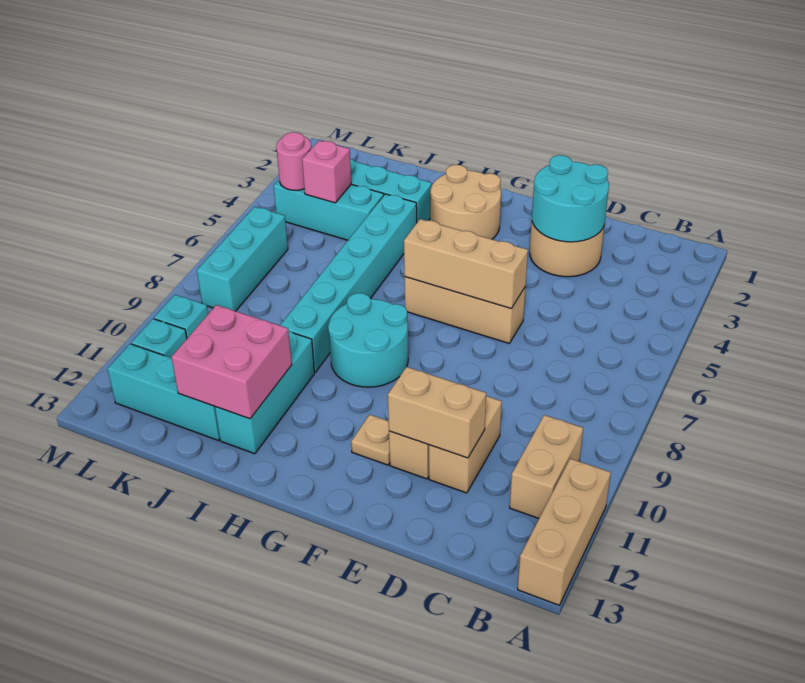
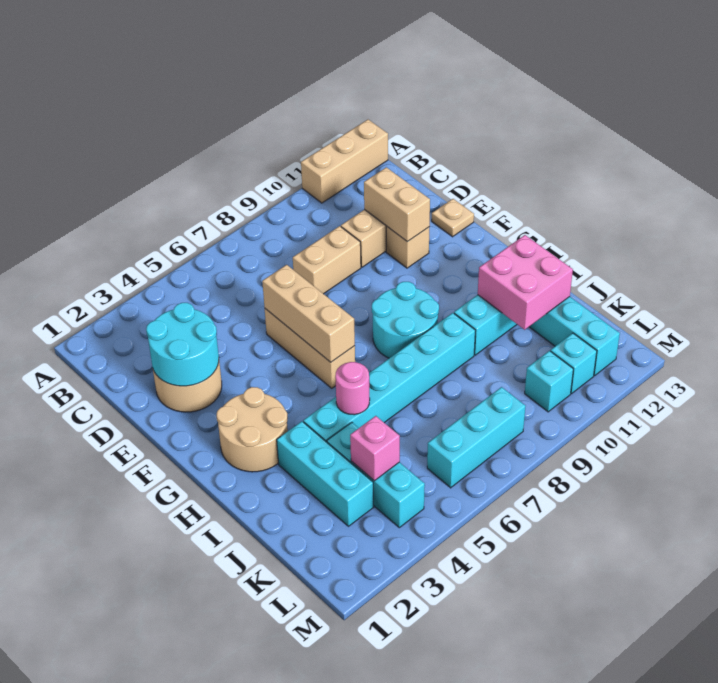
tan brick B10:B11 level 1 -> tan brick D8:D9 level 1
tan plate F11 level 1 -> tan plate E13 level 1
pink round brick L4 level 2 -> pink round brick I5 level 2

